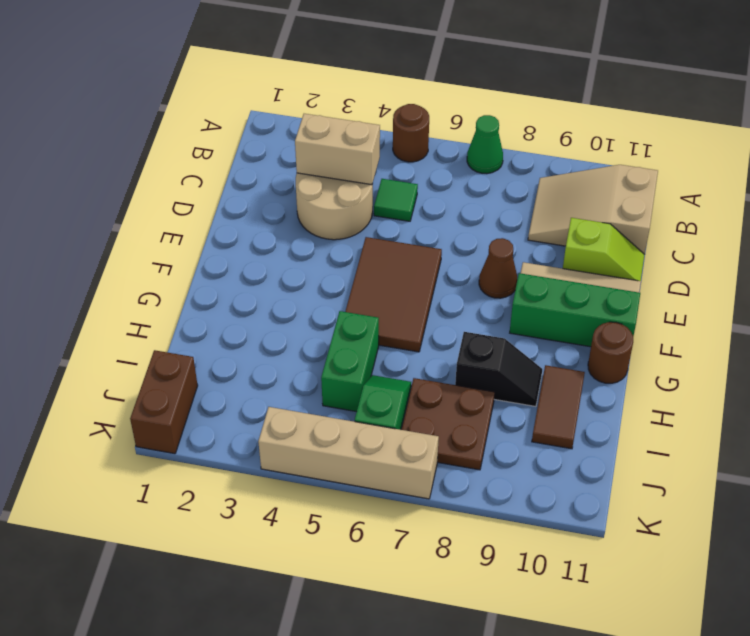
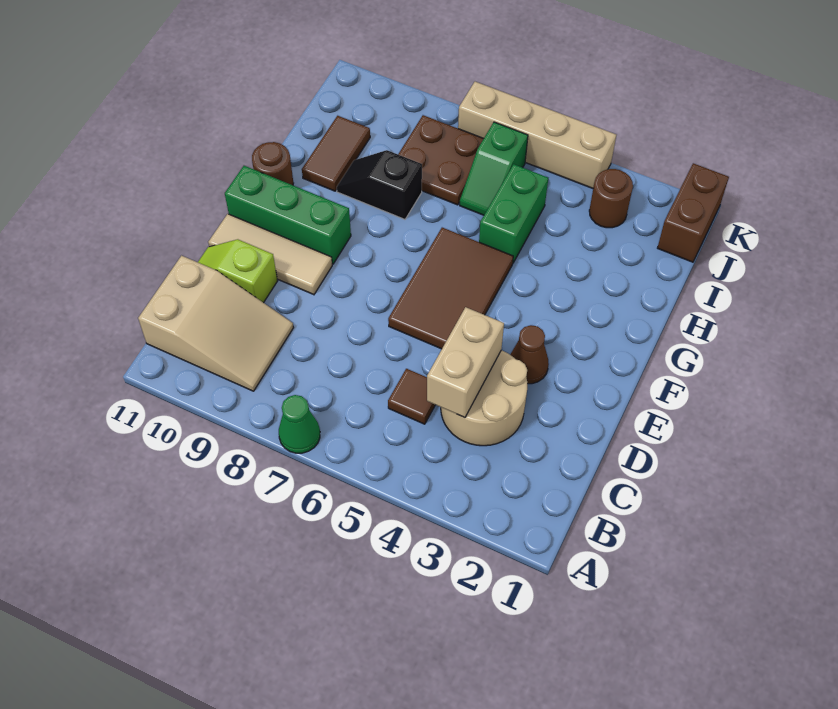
brown round brick A5 level 1 -> brown round brick J3 level 1
tan brick C3:C4 level 2 -> tan brick C4:D4 level 2
green tile C5 level 1 -> brown tile C5 level 1
brown cone E8 level 1 -> brown cone E3 level 1

